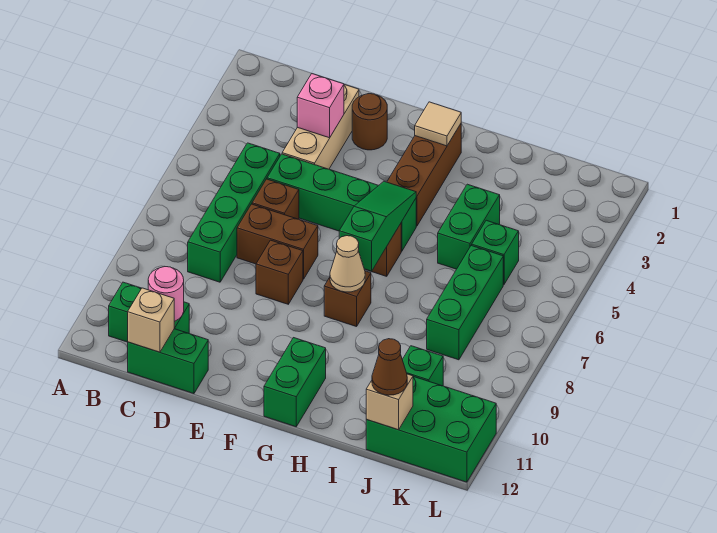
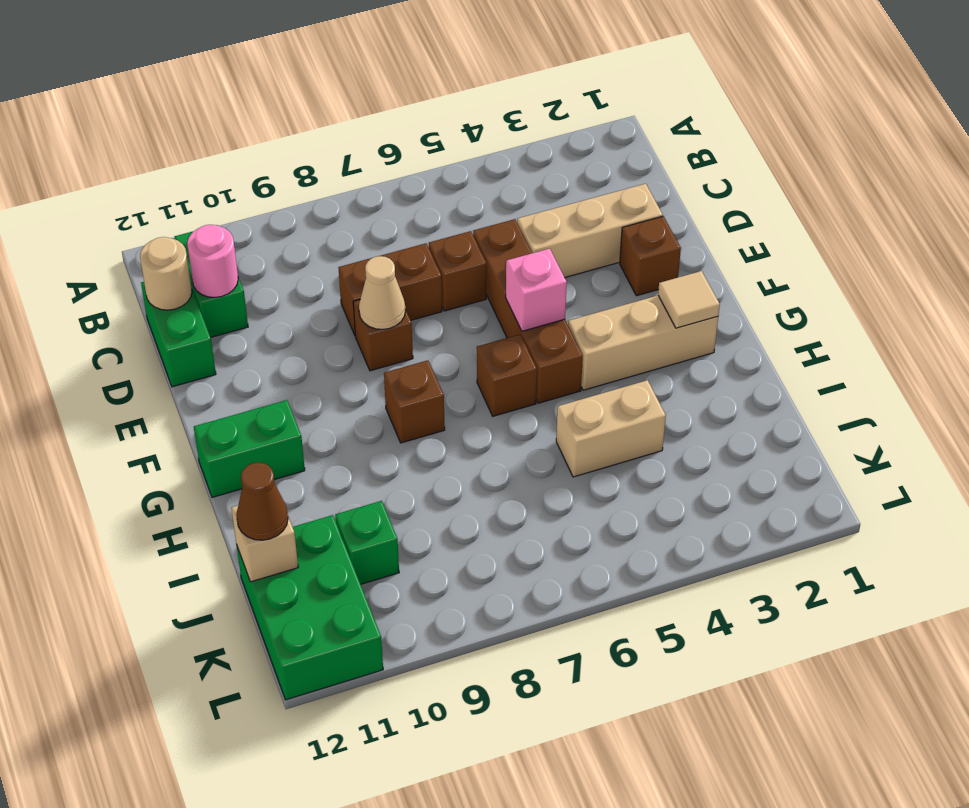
green brick C5:C8 level 1 -> none
tan brick C12 level 2 -> tan round brick C12 level 2
pink brick D3 level 2 -> pink brick F5 level 2
green brick D5:G5 level 1 -> brown brick D5:G5 level 1
brown brick D7:E7 level 1 -> brown brick D7:D8 level 1
brown round brick E2 level 1 -> brown brick E2 level 1
brown brick G2:G4 level 1 -> tan brick G2:G4 level 1
green slope G5:G7 level 2 top 7 -> none
tan cone G8 level 2 -> tan cone E8 level 2
green brick I4:I5 level 1 -> tan brick I4:I5 level 1
green brick J5 level 1 -> none
green brick J6:J8 level 1 -> none

